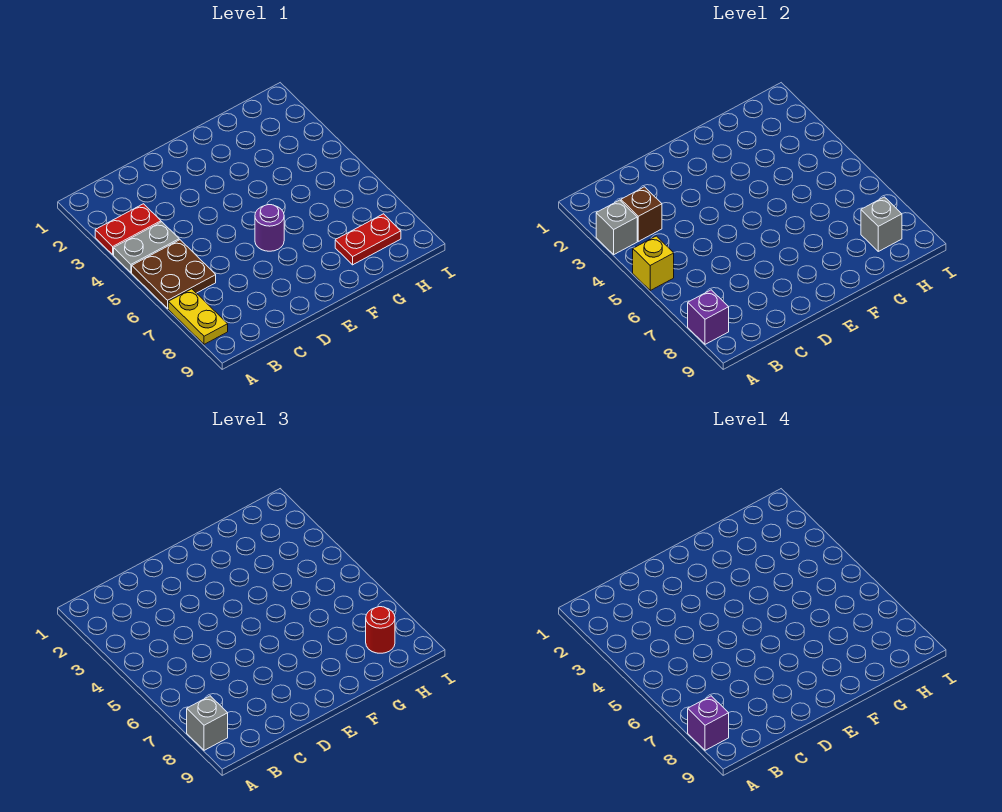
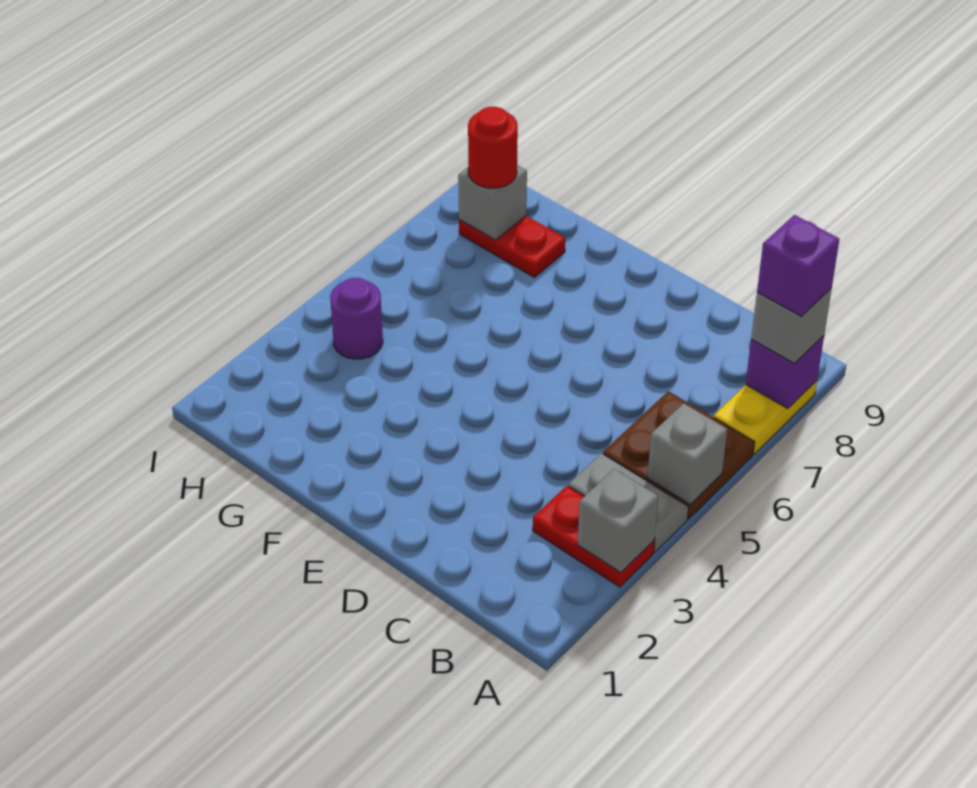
yellow brick A5 level 2 -> grey brick A5 level 2
brown brick B3 level 2 -> none
purple round brick E6 level 1 -> purple round brick H4 level 1

